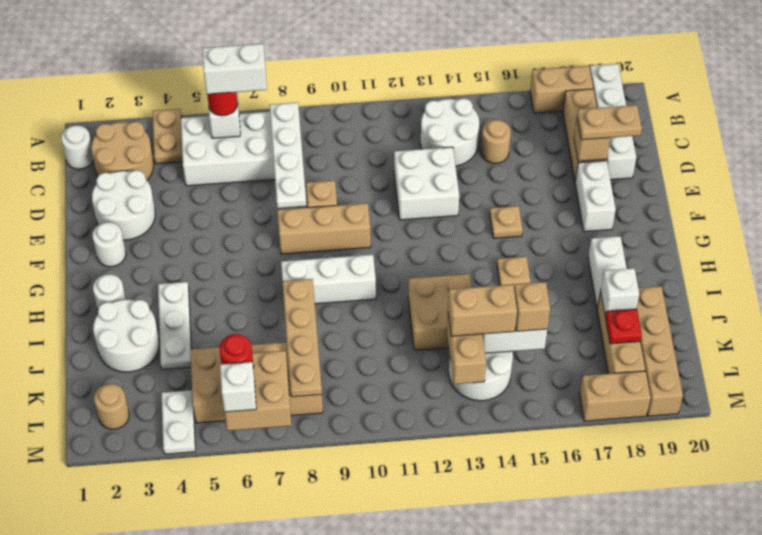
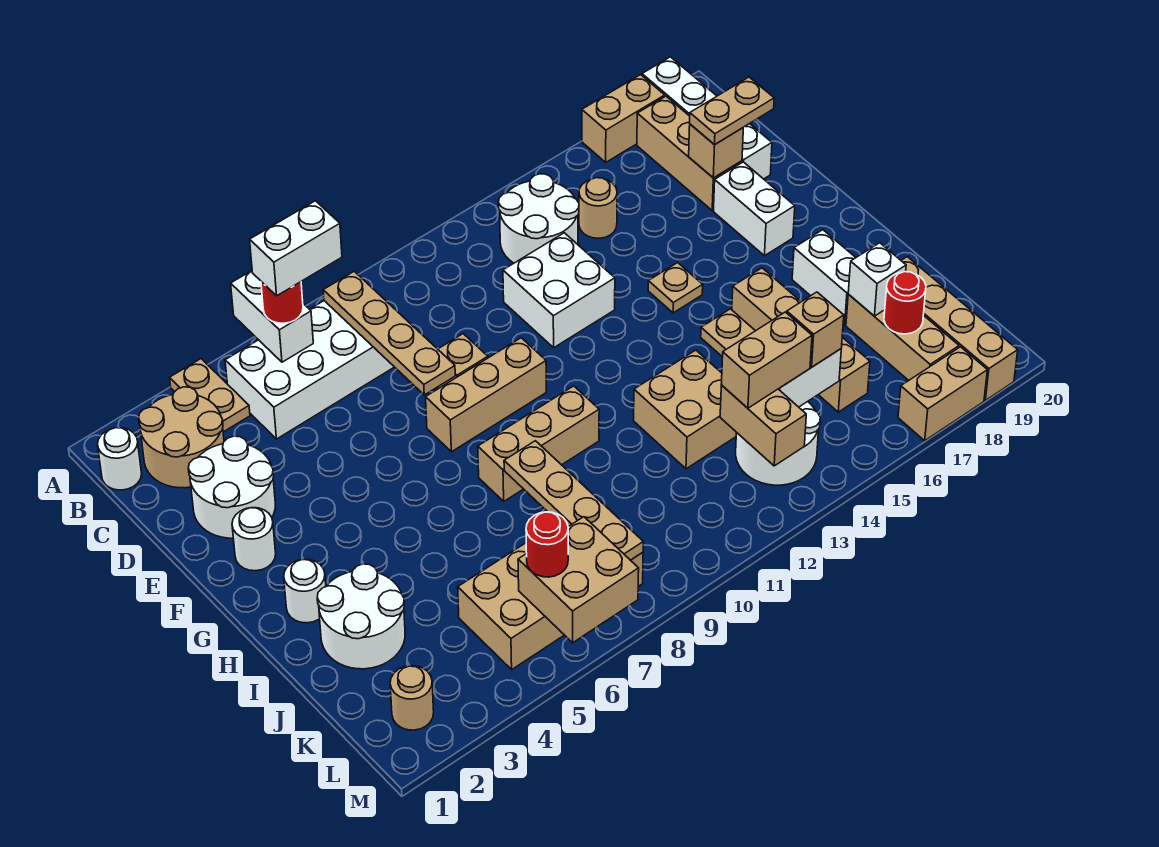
white plate B8:E8 level 2 -> tan plate B8:E8 level 2
white plate H4:J4 level 1 -> none
white brick H8:H10 level 1 -> tan brick H8:H10 level 1
none -> tan brick H16:K16 level 1
red plate K18 level 2 -> red round brick K18 level 2
white plate L4:M4 level 1 -> none
white brick M6 level 3 -> none

